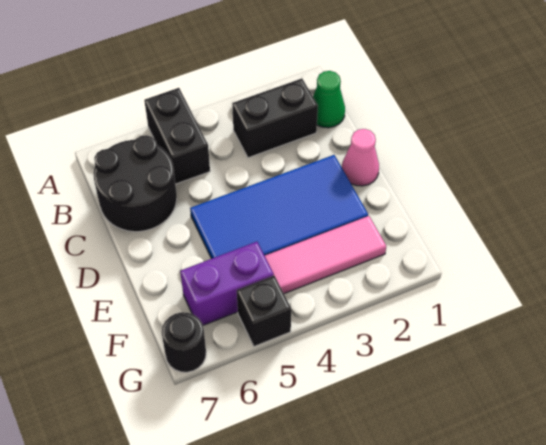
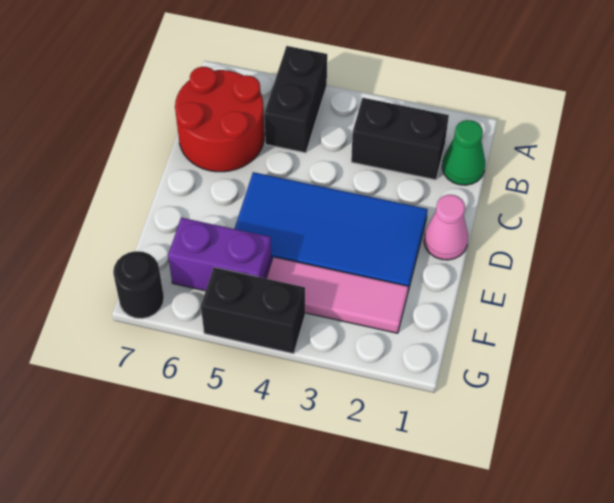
black round brick B6:C7 level 1 -> red round brick B6:C7 level 1
black brick G5 level 1 -> black brick G4:G5 level 1

